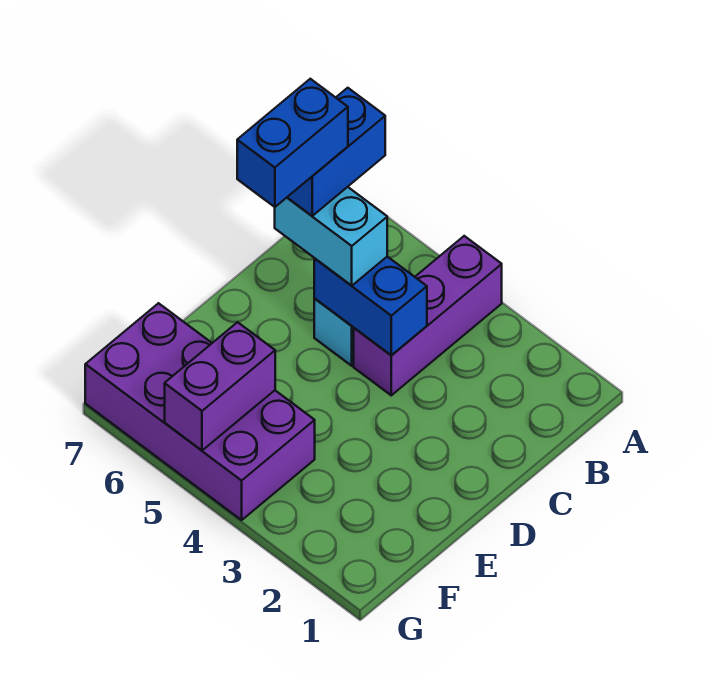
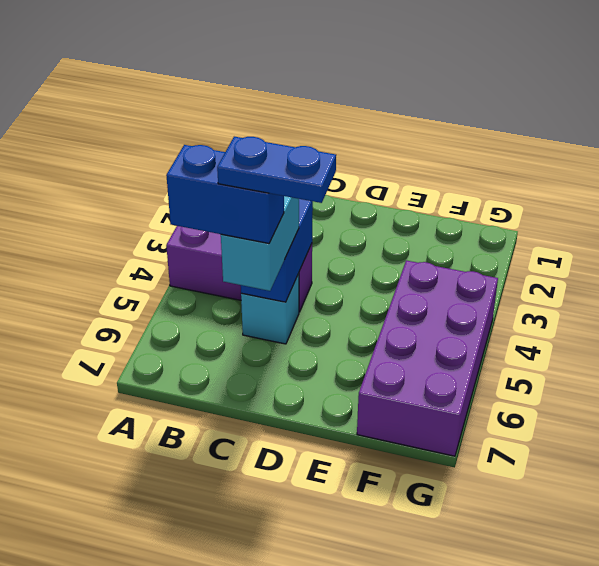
blue brick C6:D6 level 5 -> blue plate C6:D6 level 5
purple brick F5:G5 level 2 -> none

